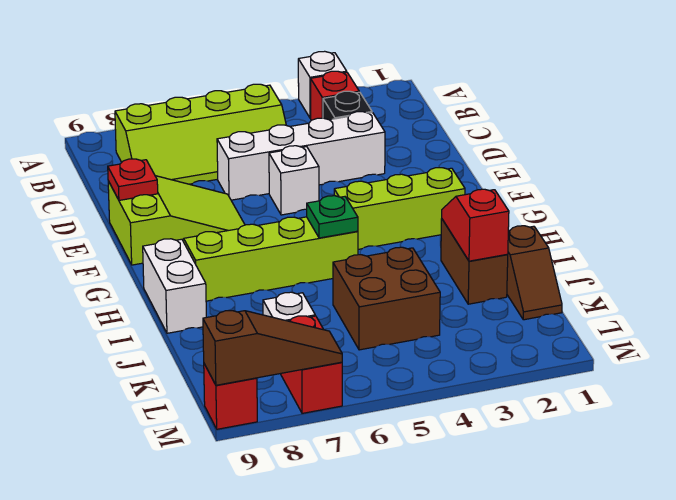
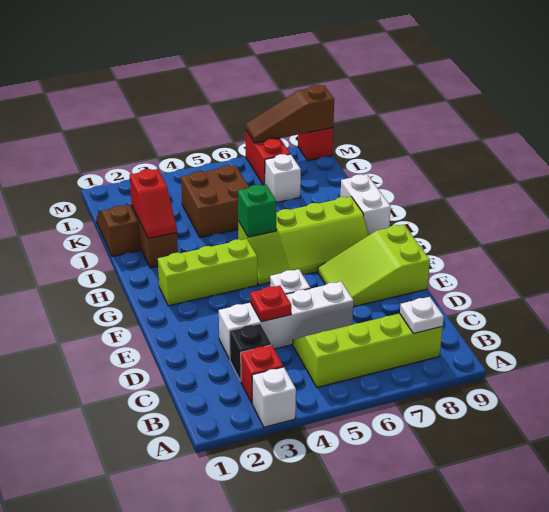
none -> white plate B8 level 2
red plate E9 level 2 -> red plate D4 level 2
green plate H5 level 2 -> green brick H5 level 2

